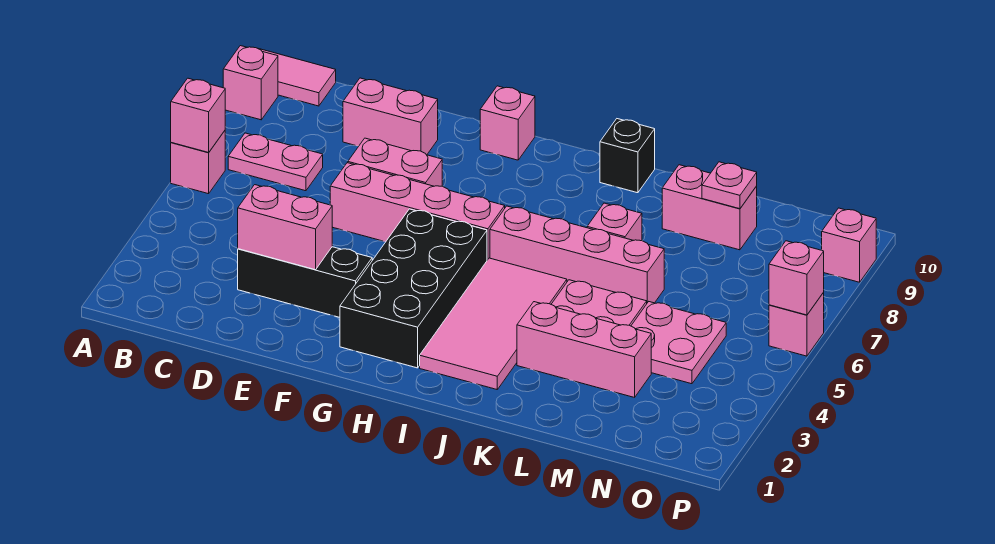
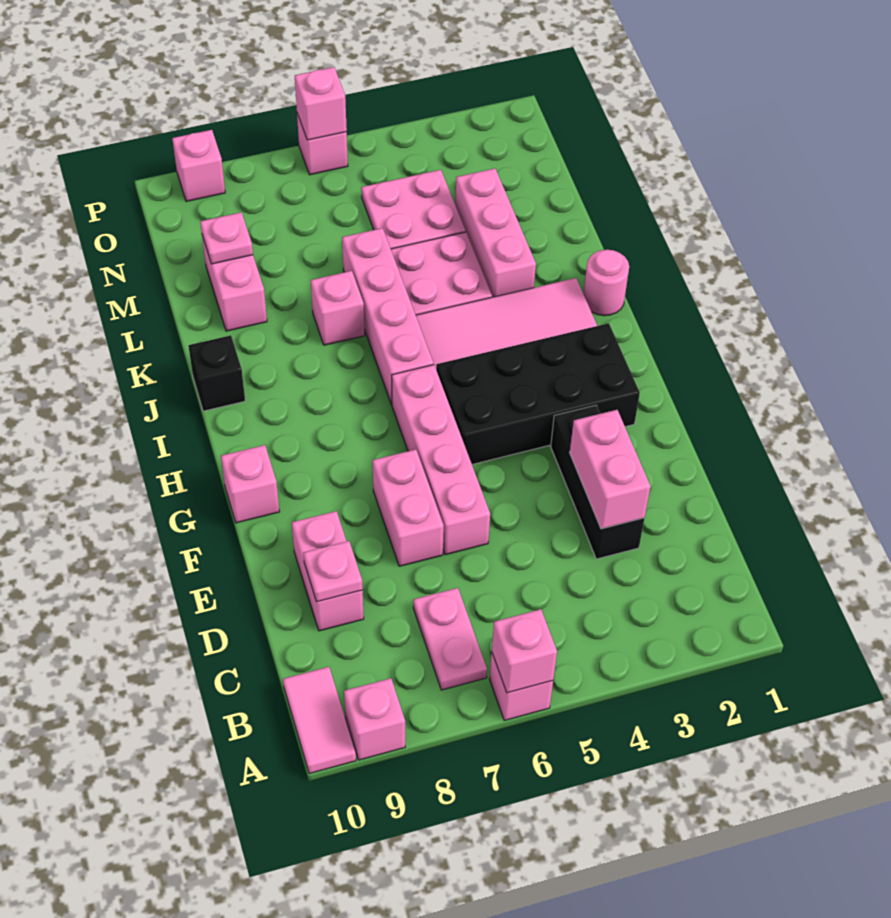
none -> pink plate D9 level 2
none -> pink round brick J1 level 1

